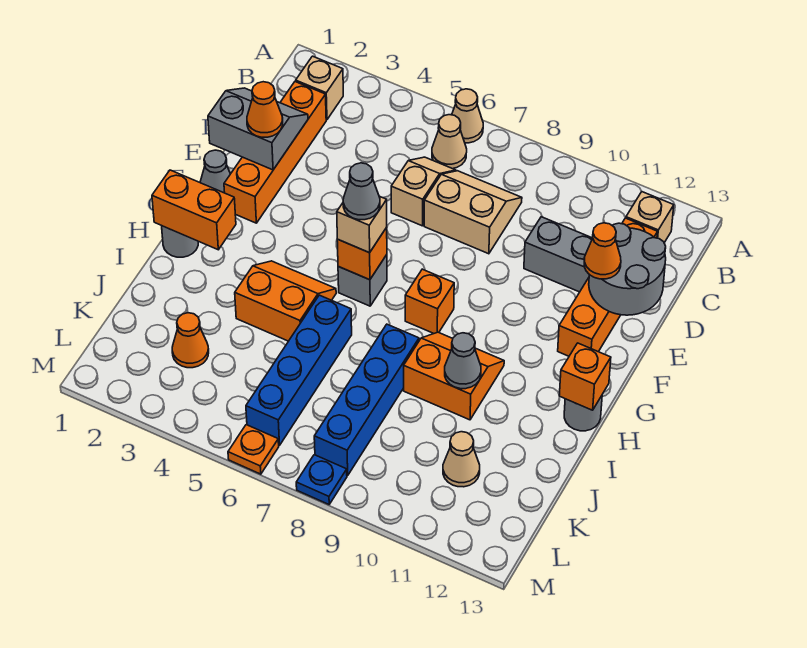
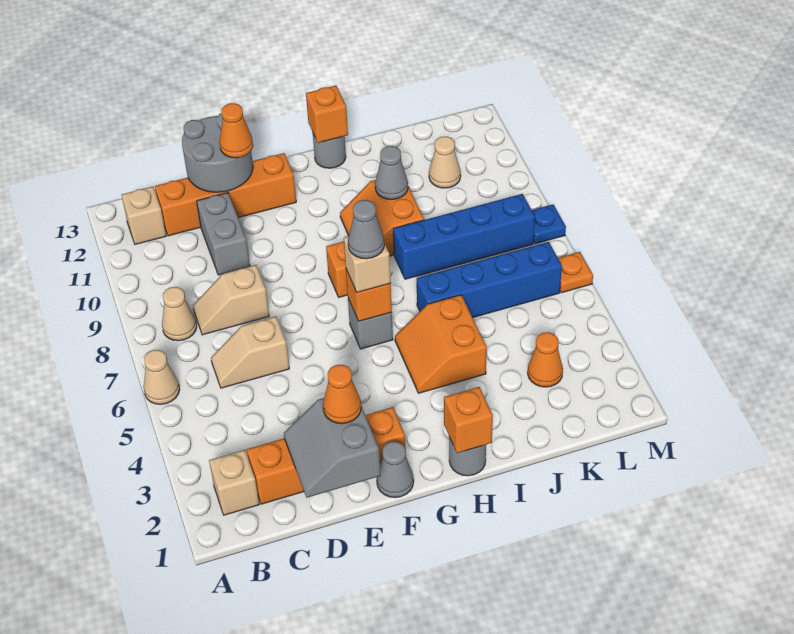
tan cone B6 level 1 -> tan cone B8 level 1
tan slope C7:D8 level 1 top D -> tan slope C8:D8 level 1 top D
orange brick H1:H2 level 2 -> orange brick H1 level 2

